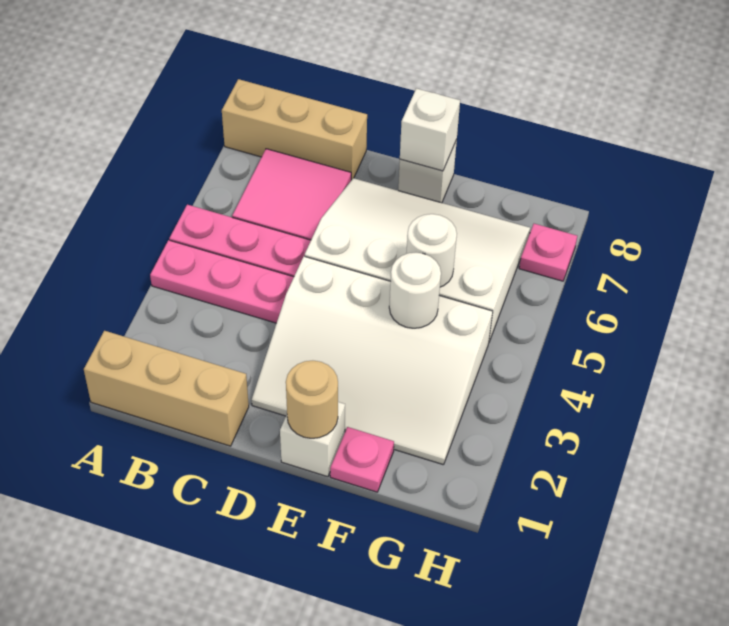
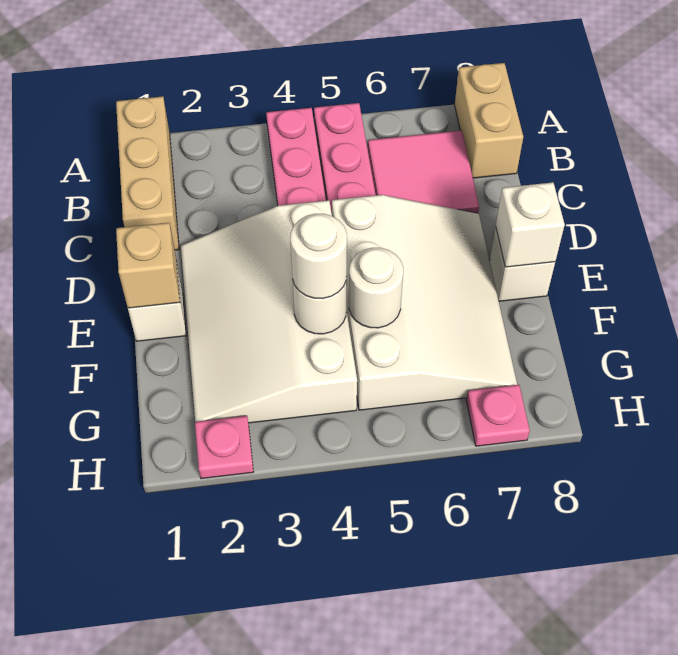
tan brick A8:C8 level 1 -> tan brick A8:B8 level 1
tan round brick E1 level 2 -> tan brick E1 level 2
pink plate F1 level 1 -> pink plate H2 level 1
none -> white round brick F4 level 3

